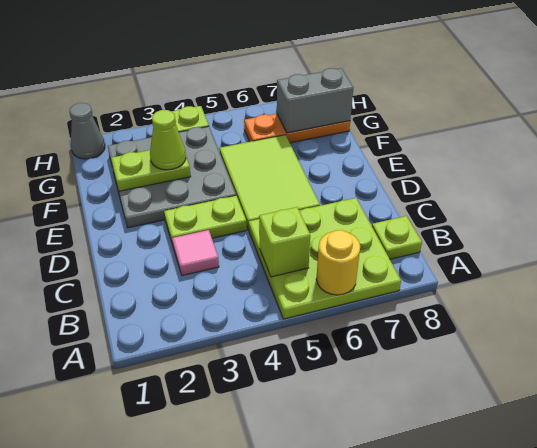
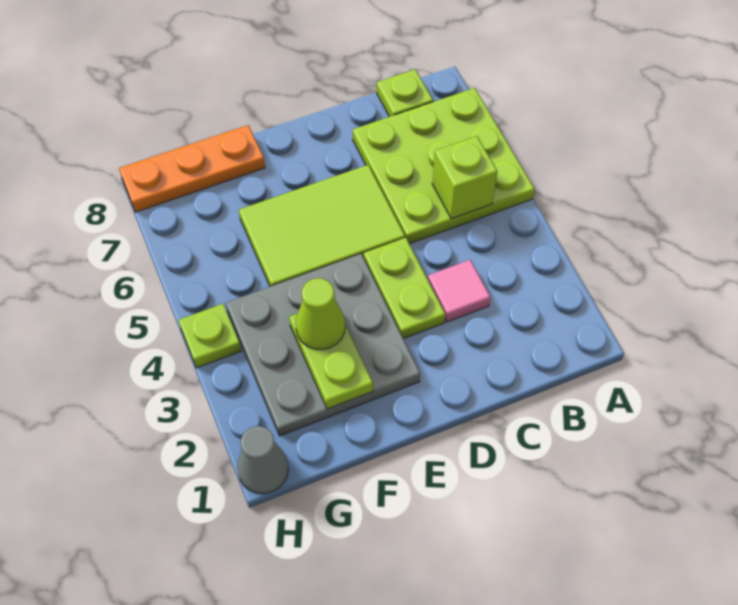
yellow round brick A6 level 2 -> none
orange plate G6:G8 level 1 -> orange plate F8:H8 level 1
grey brick G7:G8 level 2 -> none

